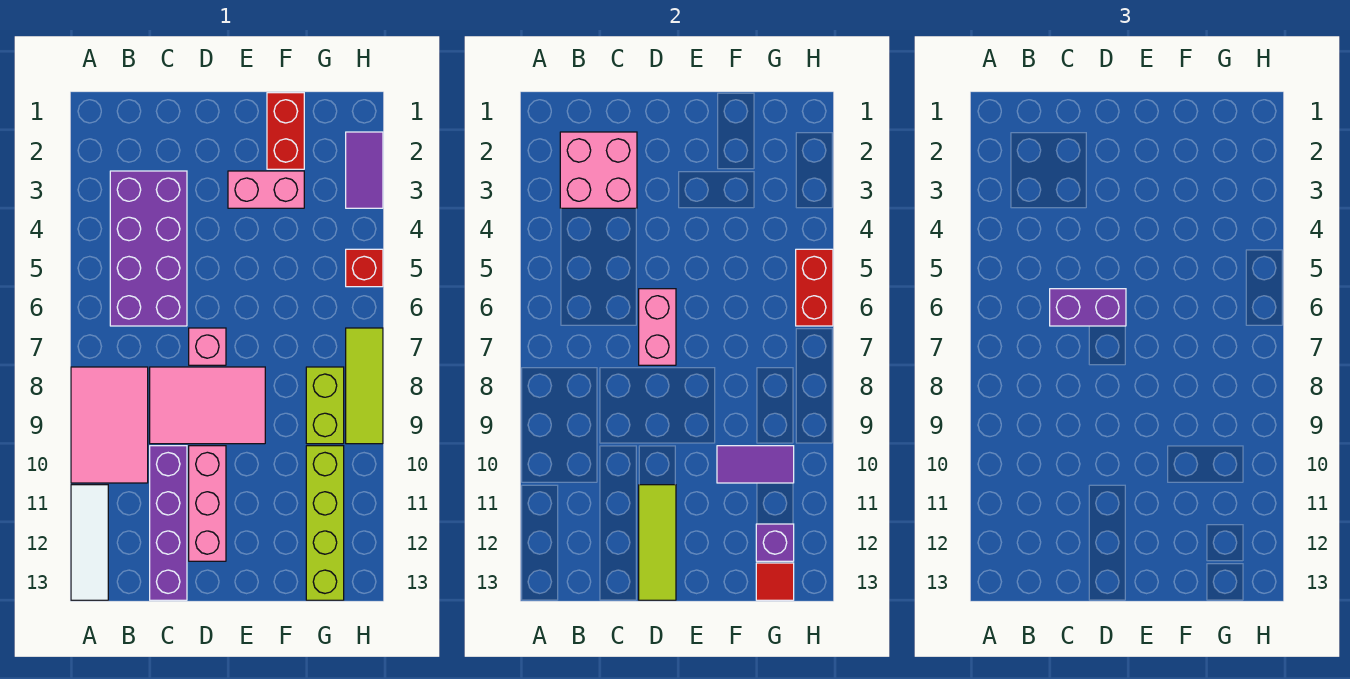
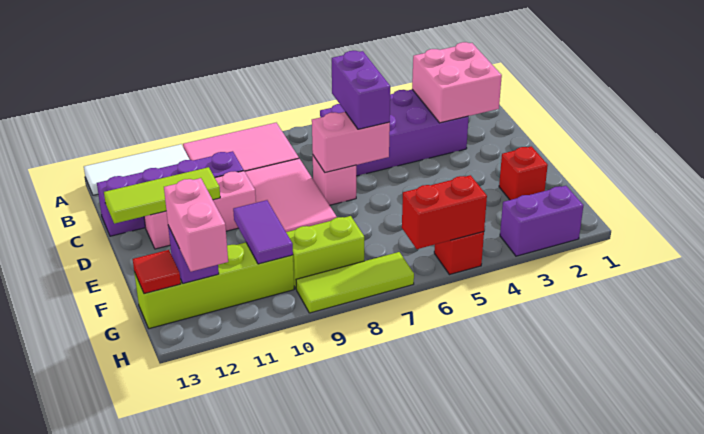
pink brick E3:F3 level 1 -> pink brick G12:H12 level 3
red brick F1:F2 level 1 -> red brick F2 level 1
purple tile H2:H3 level 1 -> purple brick H2:H3 level 1

